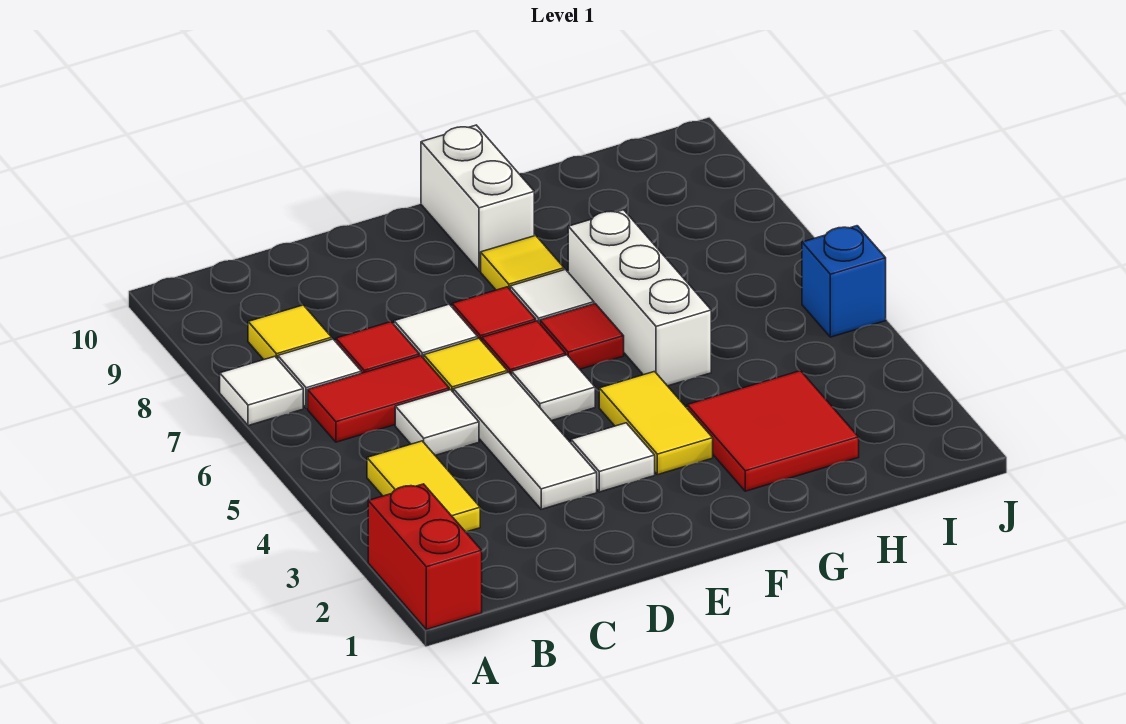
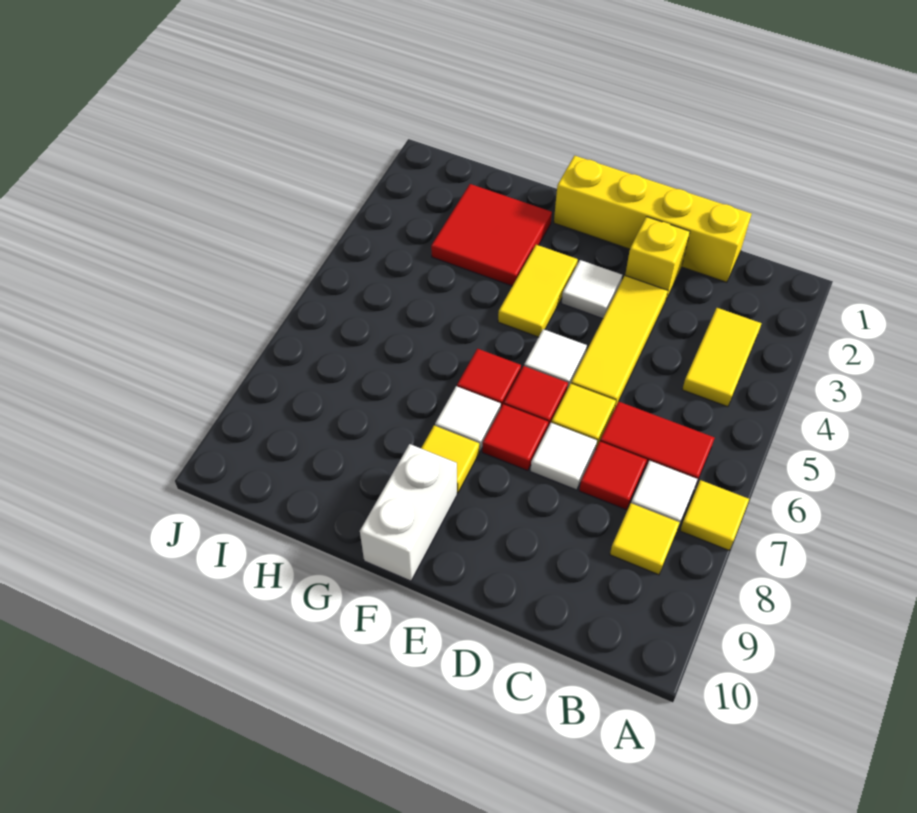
red brick A1:A2 level 1 -> none
white tile A7 level 1 -> yellow tile A7 level 1
none -> yellow brick C1:F1 level 1
white tile C5 level 1 -> none
none -> yellow brick D2 level 1
white tile D3:D5 level 1 -> yellow tile D3:D5 level 1
white brick G5:G7 level 1 -> none
blue brick J5 level 1 -> none

